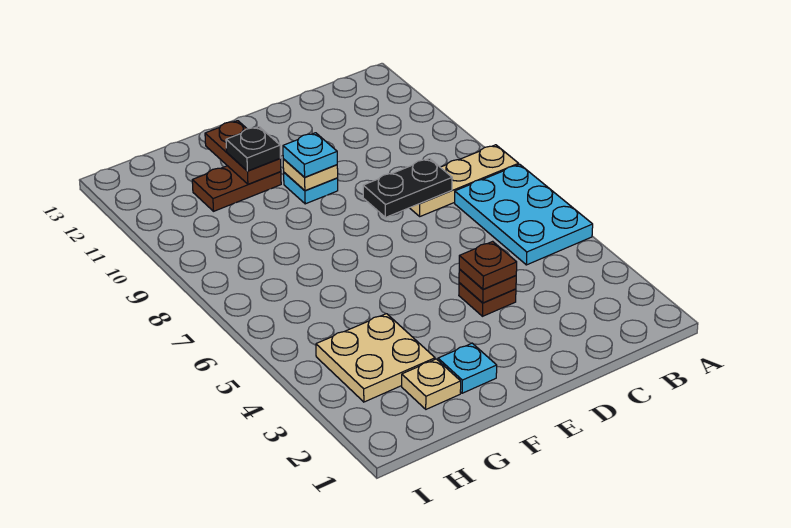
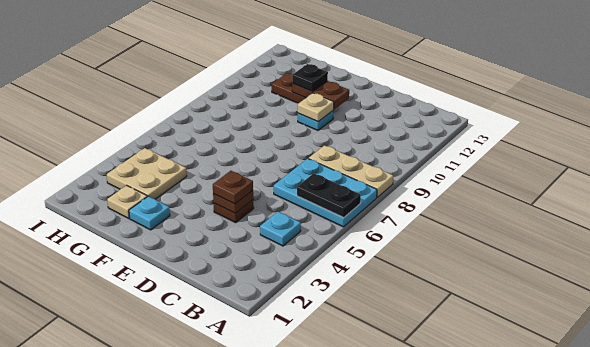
cyan plate A5:B7 level 1 -> cyan plate A6:C7 level 1
black plate C8:D8 level 2 -> black plate A6:B6 level 2
cyan plate E10 level 3 -> cyan plate B4 level 1
brown plate F11:F12 level 2 -> brown plate E11:F11 level 2

